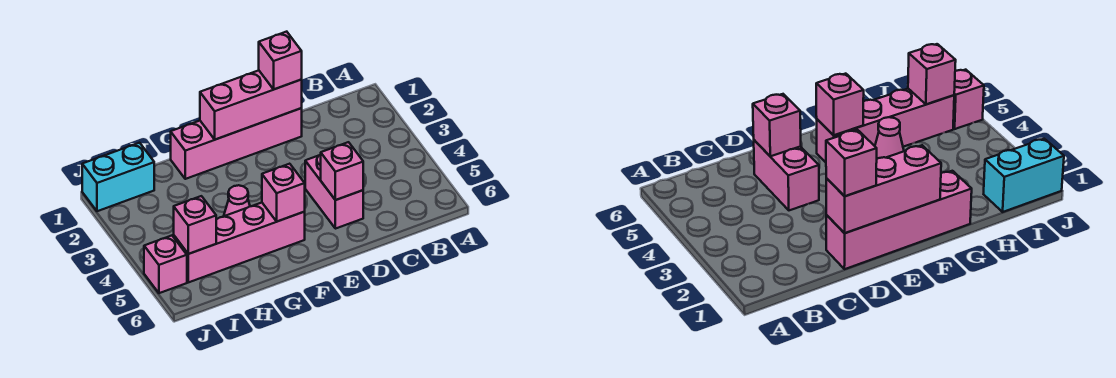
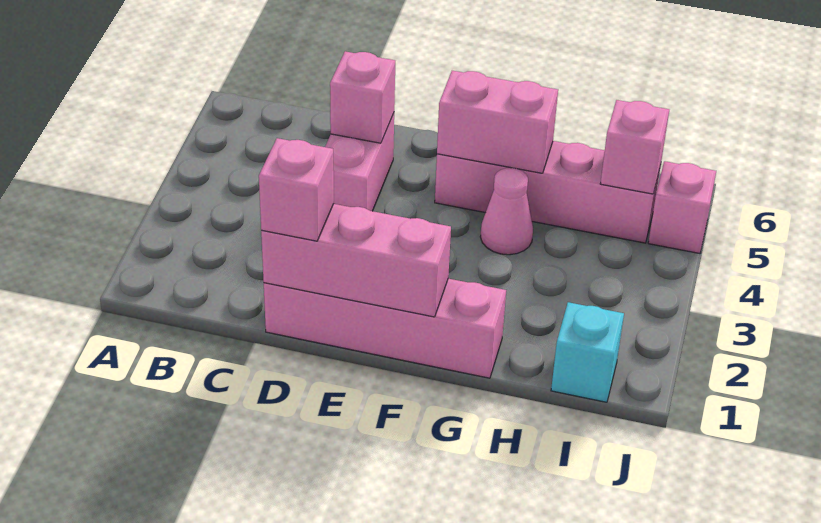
pink brick F5 level 2 -> pink brick F5:G5 level 2
cyan brick I1:J1 level 1 -> cyan brick I1 level 1

